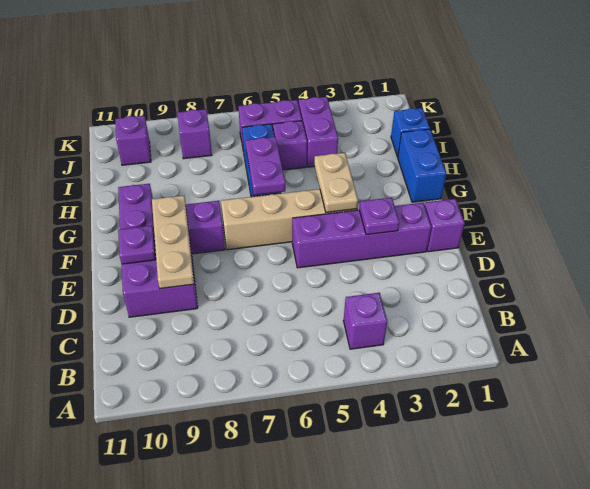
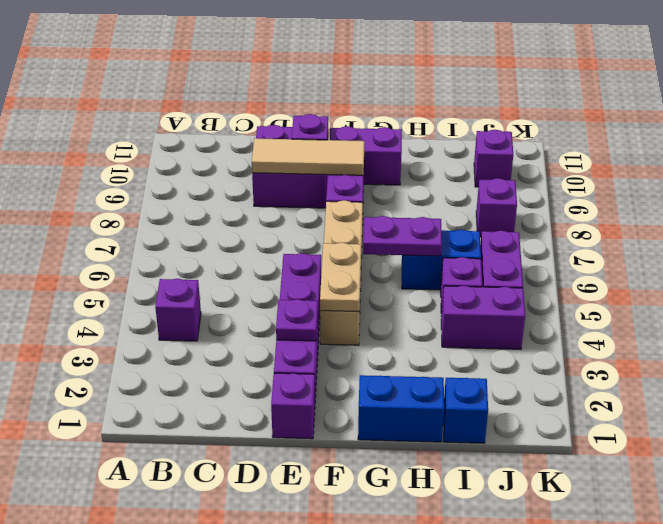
tan plate D9:F9 level 2 -> tan tile D9:F9 level 2
tan plate F4:G4 level 2 -> tan plate F4:F5 level 2

